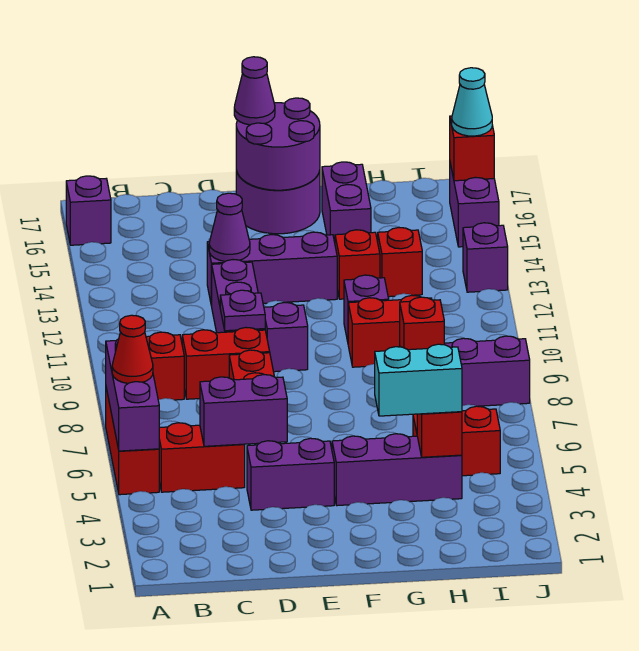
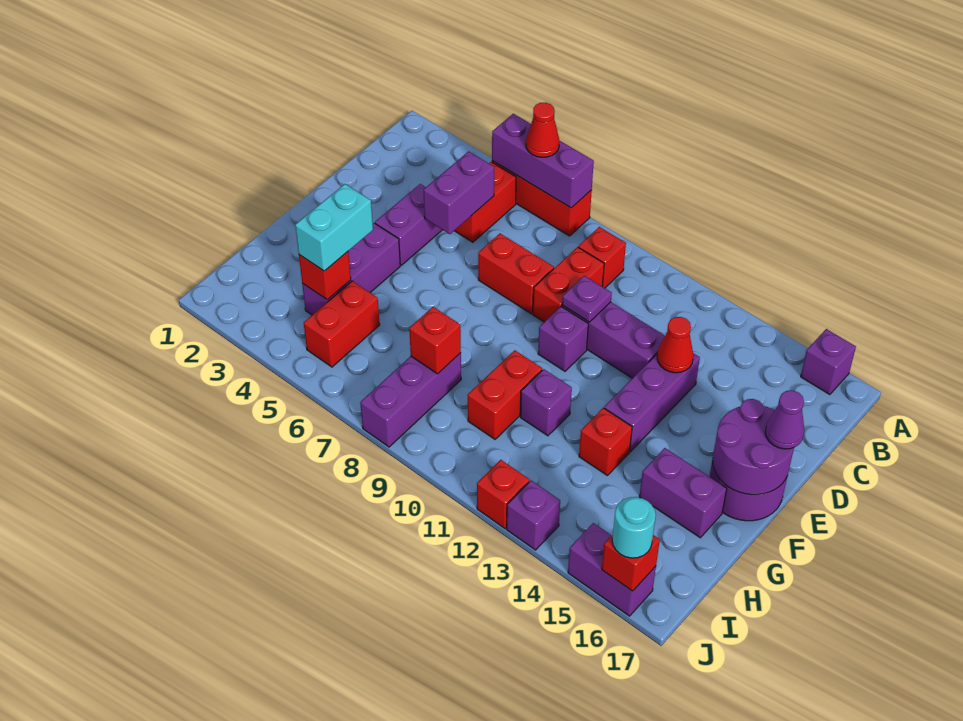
purple cone D13 level 2 -> red cone D13 level 2
red brick H13 level 1 -> red brick J12 level 1
cyan cone J16 level 3 -> cyan round brick J16 level 3

